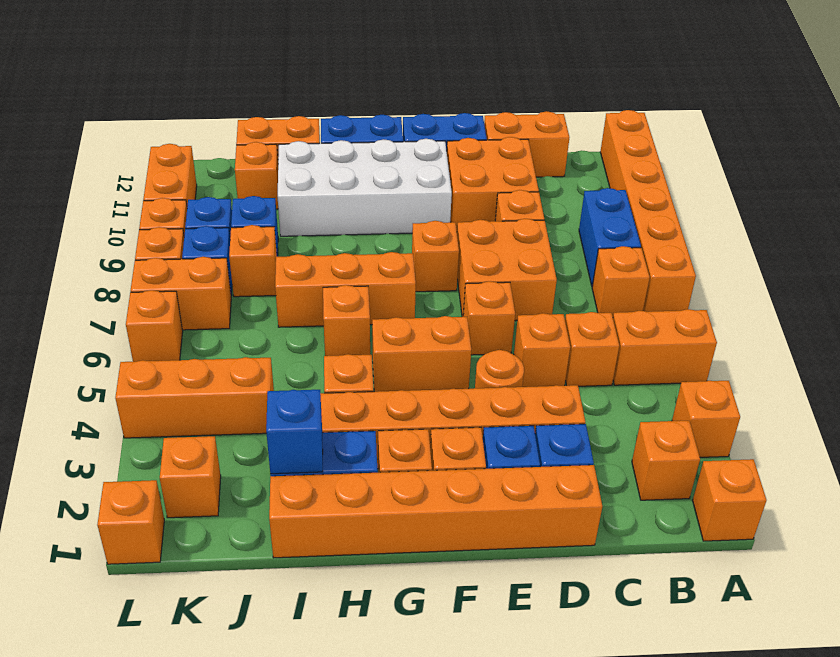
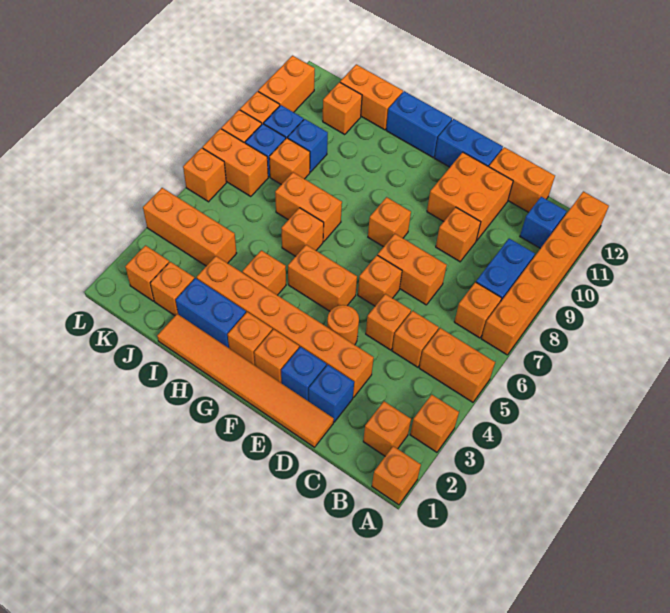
orange brick D1:I1 level 1 -> orange tile D1:I1 level 1
orange brick D7:E8 level 1 -> orange brick D7:E7 level 1
white brick F10:I11 level 1 -> none
orange brick G7:I7 level 1 -> orange brick H7:I7 level 1
blue brick I2 level 2 -> blue brick B11 level 1
orange brick L1 level 1 -> orange brick J2 level 1

